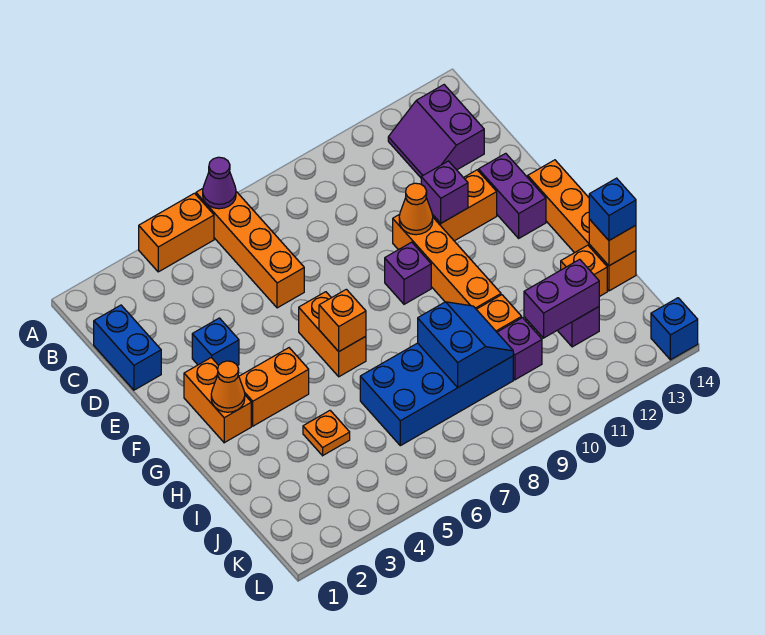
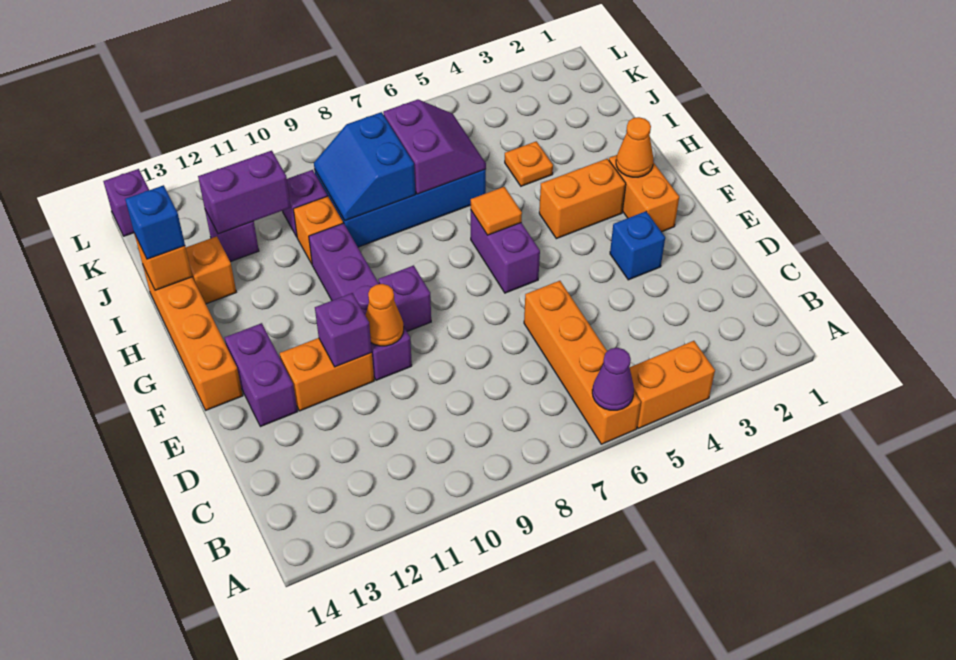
purple slope B12:C13 level 1 top 13 -> purple slope I6:J7 level 2 top 7
blue brick C1:D1 level 1 -> none
orange brick E10:H10 level 1 -> purple brick E10:H10 level 1
orange brick F6:G6 level 1 -> purple brick F6:G6 level 1
orange brick G6 level 2 -> orange tile G6 level 2
blue brick L14 level 1 -> purple brick L14 level 1

